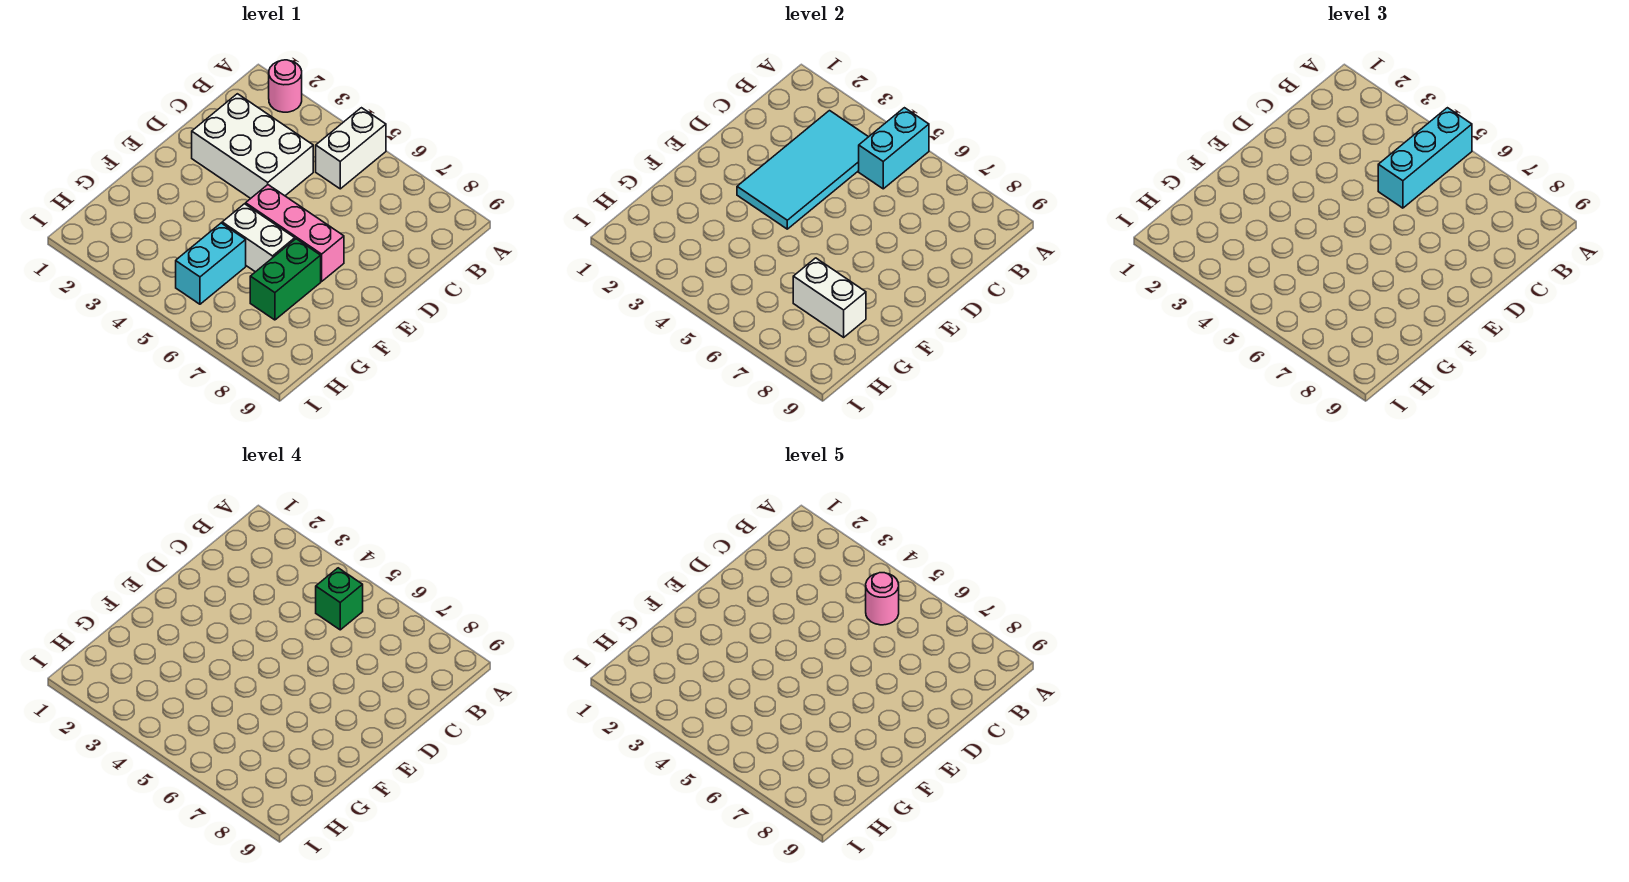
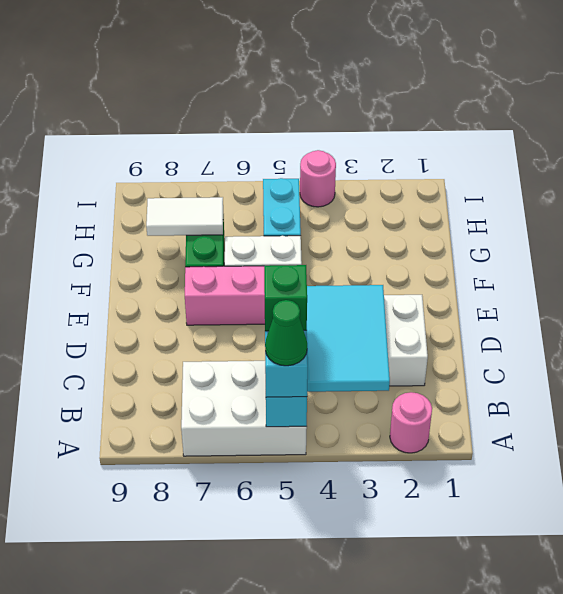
white brick A5:B5 level 1 -> white brick A5:B7 level 1
none -> green cone A5 level 4
cyan tile B3:E4 level 2 -> cyan tile B3:D4 level 2
pink round brick B5 level 5 -> pink round brick I4 level 1
white brick G7:G8 level 2 -> white tile G7:G8 level 2

